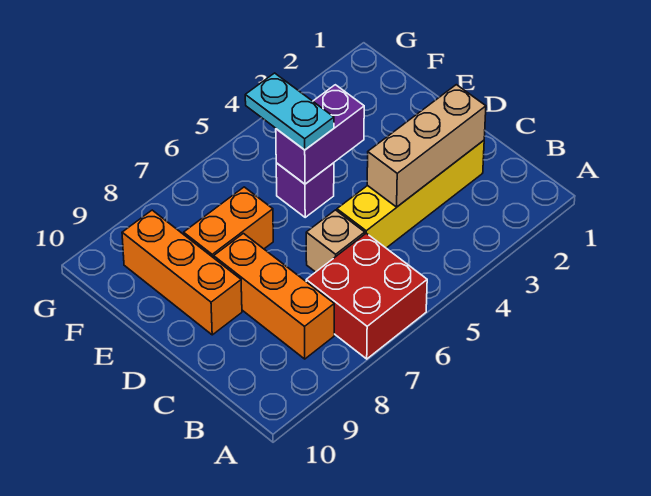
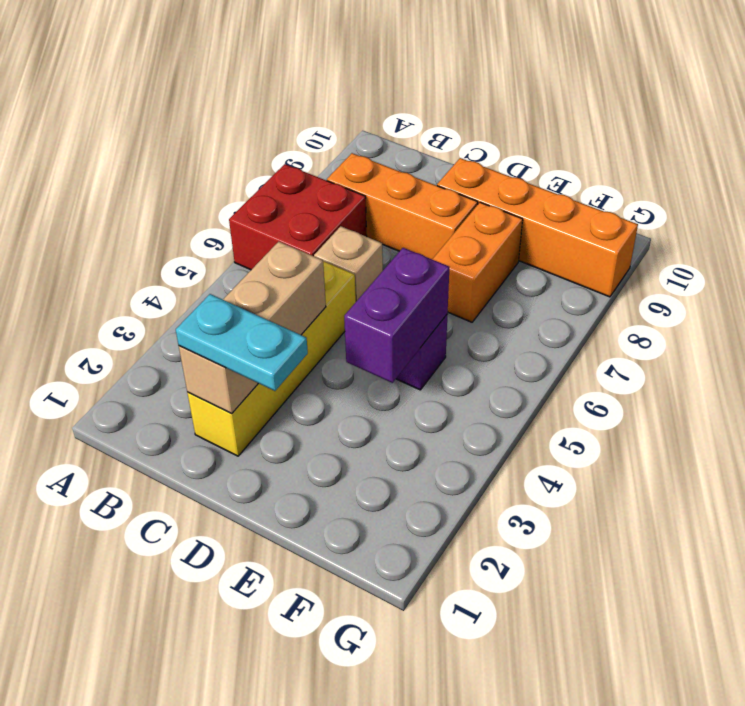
orange brick D9:F9 level 1 -> orange brick D9:G9 level 1
cyan plate E5:F5 level 3 -> cyan plate C2:D2 level 3

